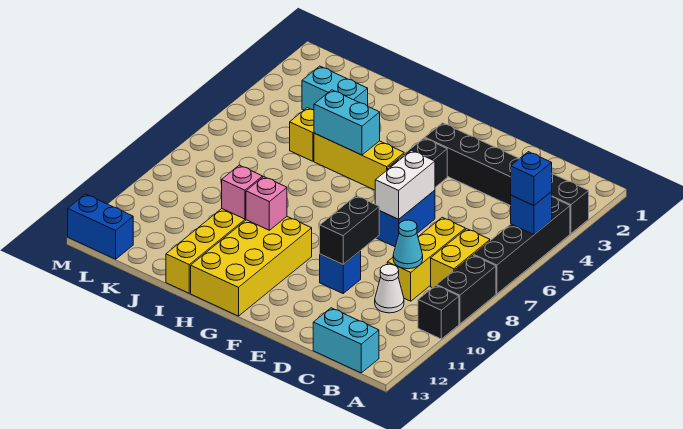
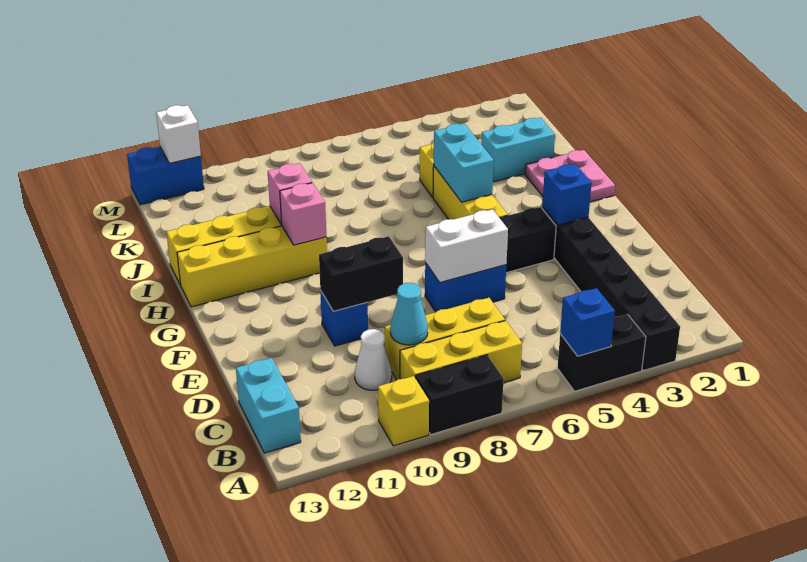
black brick A4:A7 level 1 -> black brick A4:A5 level 1
blue brick A5 level 3 -> blue brick F3 level 2
black brick A10 level 1 -> yellow brick A10 level 1
yellow brick B7:B8 level 1 -> yellow brick B7:B9 level 1
yellow brick G10:H13 level 1 -> yellow brick H10:H13 level 1
none -> pink plate H1:I2 level 1
cyan brick J3:K3 level 1 -> cyan brick J2:J3 level 1
blue brick L13:M13 level 1 -> blue brick M12:M13 level 1
none -> white brick M12 level 2

